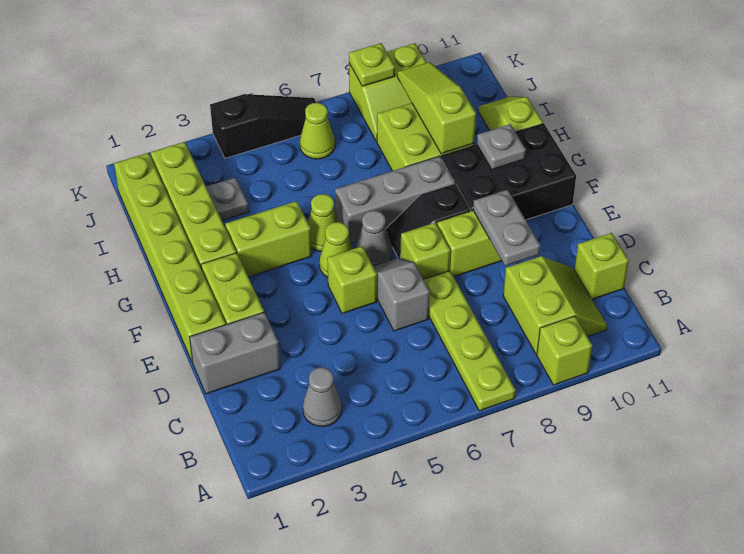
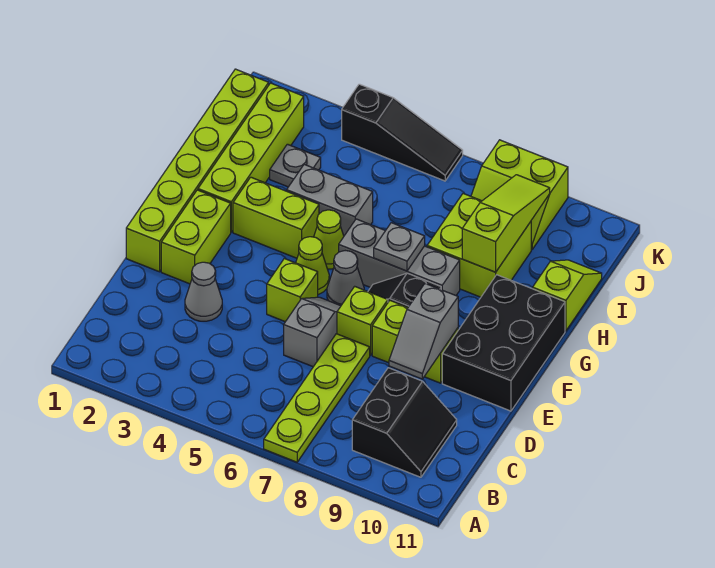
lime brick A9 level 1 -> none
grey cone B3 level 1 -> grey cone D3 level 1
lime slope B9:C10 level 1 top 9 -> black slope B9:C10 level 1 top 9
lime brick C11 level 1 -> none
grey brick D1:D2 level 1 -> grey brick H4:H5 level 1
grey plate D9:E9 level 2 -> grey slope D9:E9 level 2 top E
black brick F9:G11 level 1 -> black brick E10:G11 level 1
grey plate G10 level 2 -> grey plate G7 level 2
lime cone J6 level 1 -> none
lime plate K8 level 2 -> none

